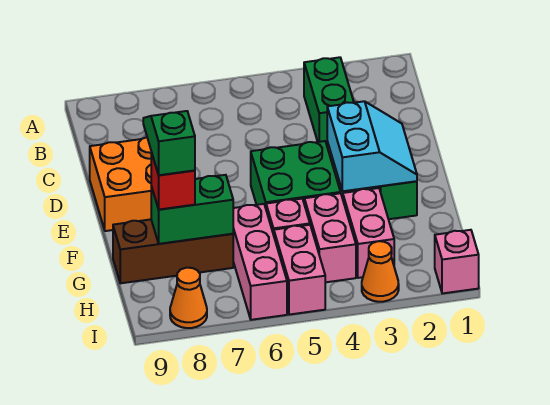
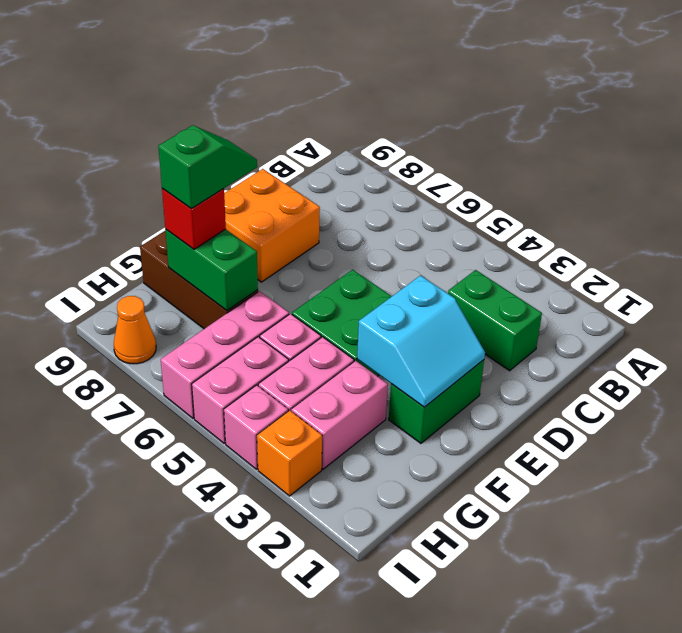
green brick B3:C3 level 1 -> green brick C2:C3 level 1
pink brick I1 level 1 -> pink brick I4 level 1
orange cone I3 level 1 -> orange brick I3 level 1

